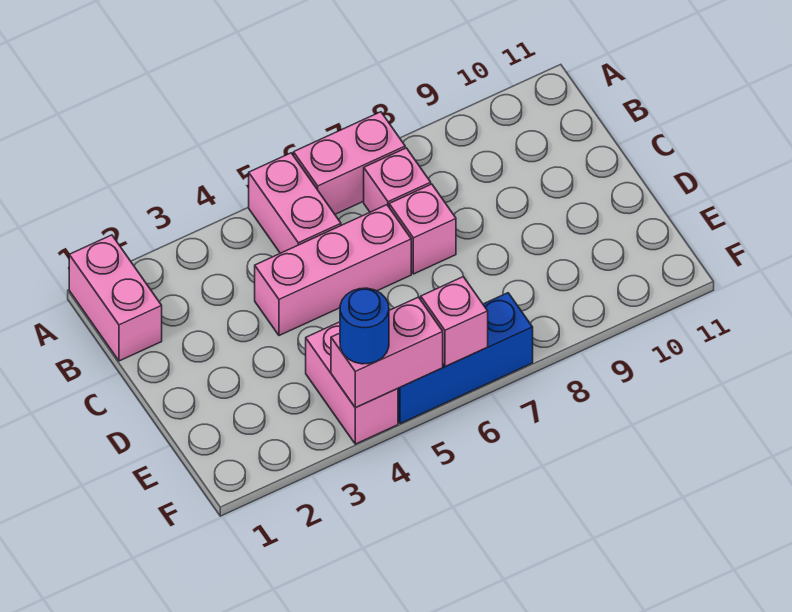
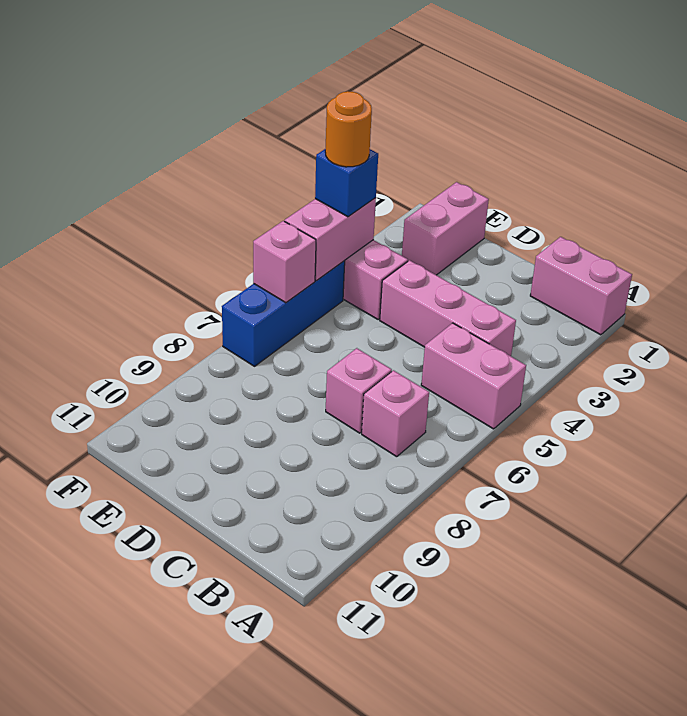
pink brick A6:A7 level 1 -> pink brick E1:E2 level 1
pink brick C4:C6 level 1 -> pink brick B4:D4 level 1
blue round brick F4 level 3 -> blue brick F4 level 3
none -> orange round brick F4 level 4

